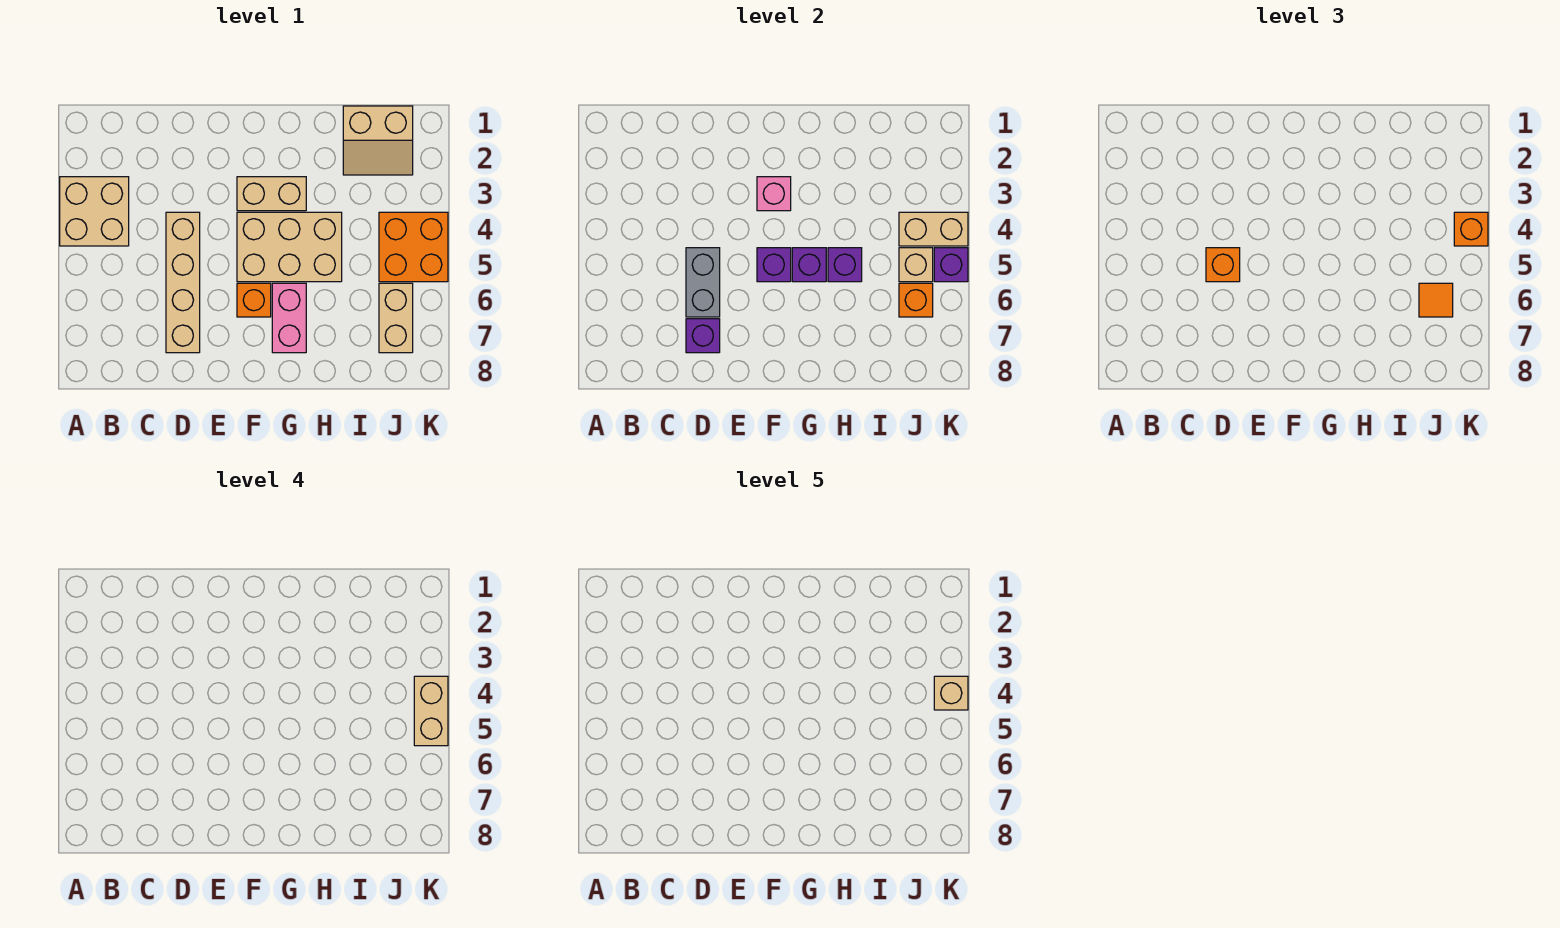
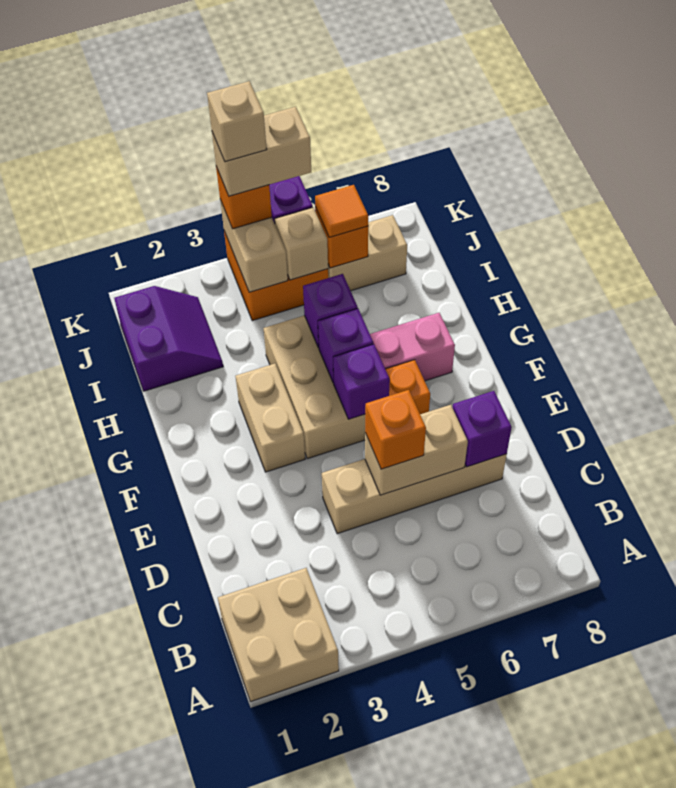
tan brick A3:B4 level 1 -> tan brick A1:B2 level 1
grey brick D5:D6 level 2 -> tan brick D5:D6 level 2
pink brick F3 level 2 -> none
tan slope I1:J2 level 1 top 1 -> purple slope I1:J2 level 1 top 1

